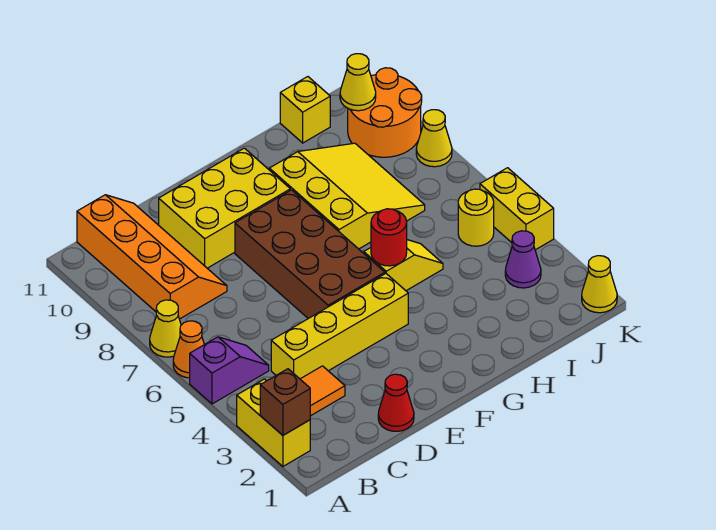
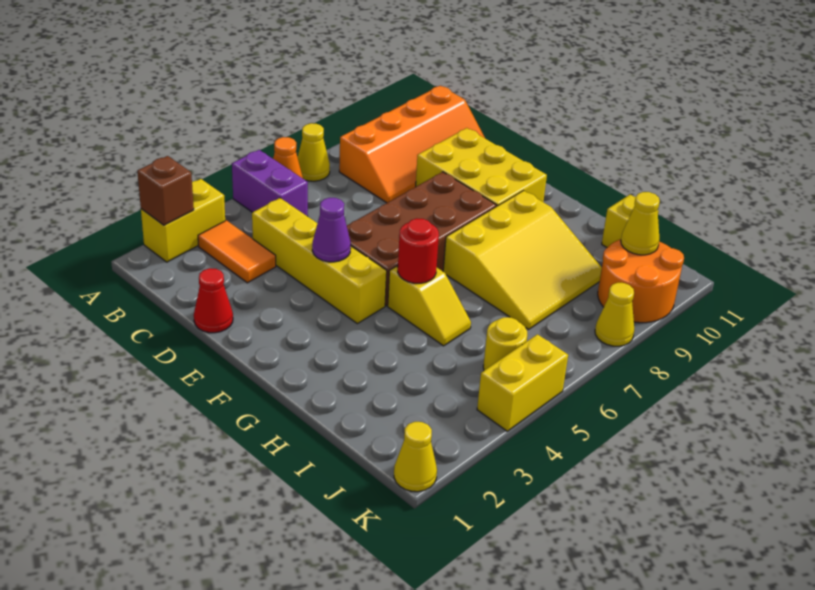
purple slope A5:B5 level 1 top A -> purple brick A5:B5 level 1
purple cone J3 level 1 -> purple cone E4 level 2

